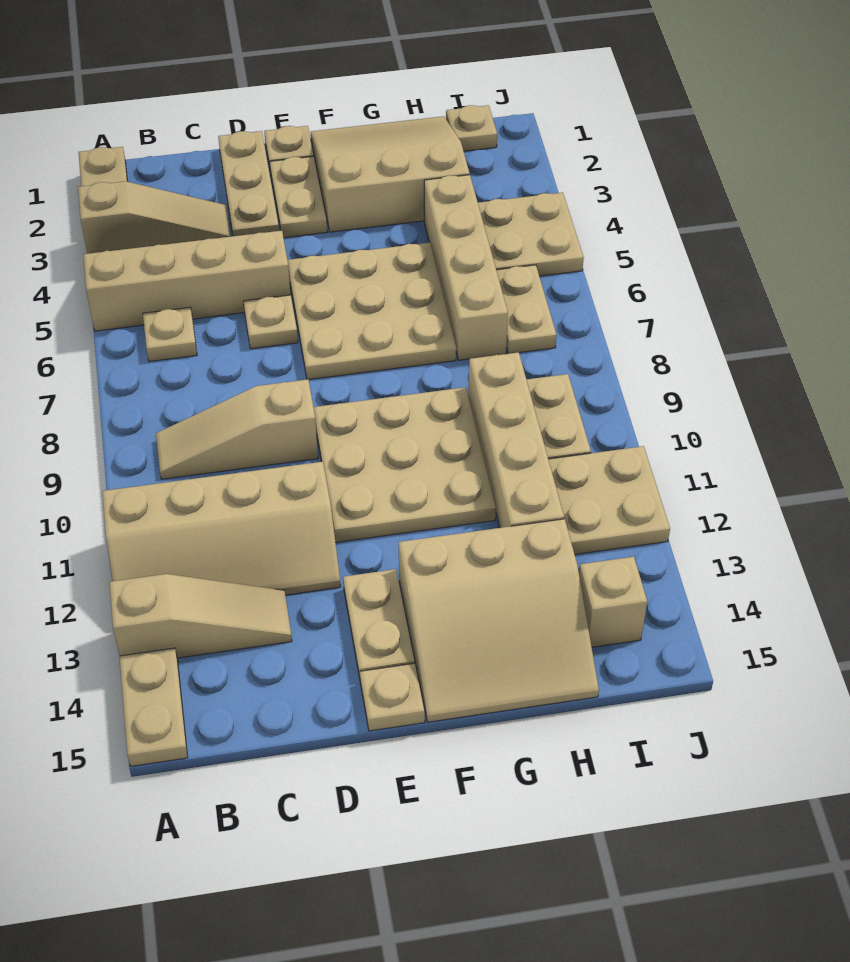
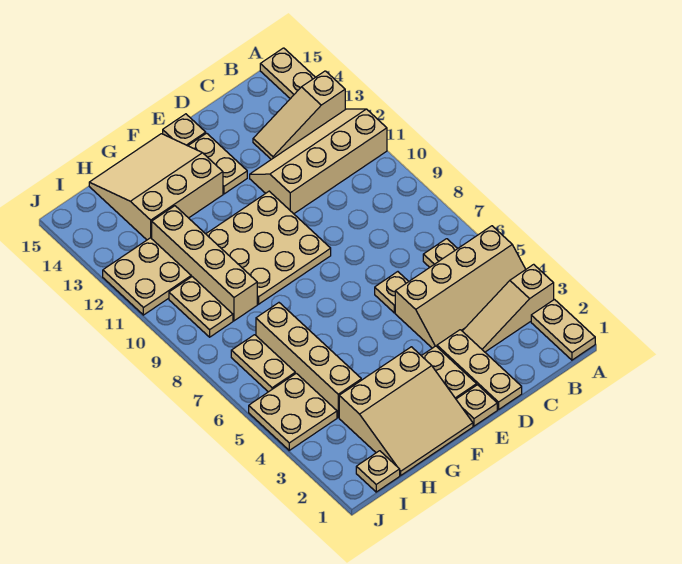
tan slope B9:D9 level 1 top D -> none
tan plate E5:G7 level 1 -> none
tan brick I14 level 1 -> none

